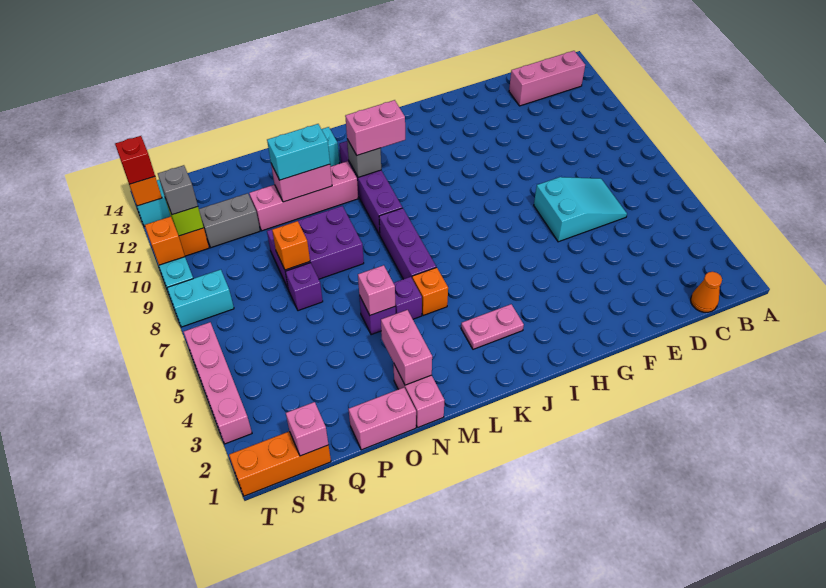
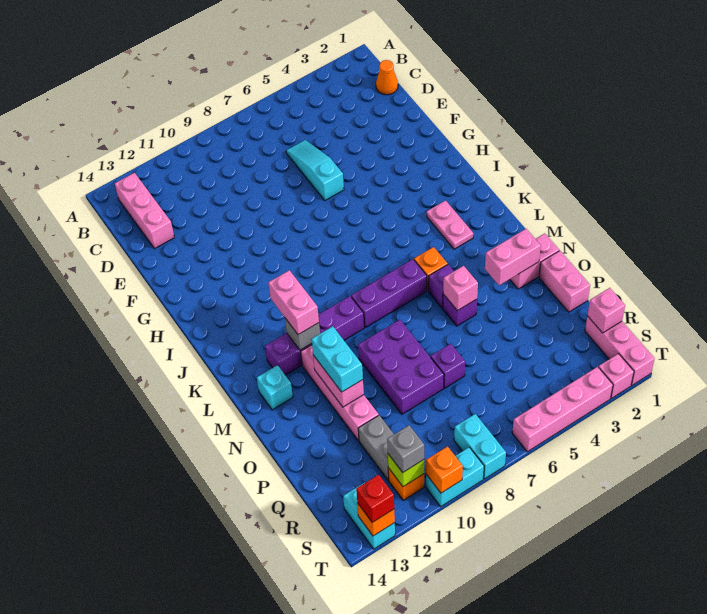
cyan slope D6:F7 level 1 top F -> cyan slope D6:F6 level 1 top F
orange brick P8 level 2 -> none
orange brick R1:T1 level 1 -> pink brick R1:T1 level 1
none -> pink brick T2 level 1

